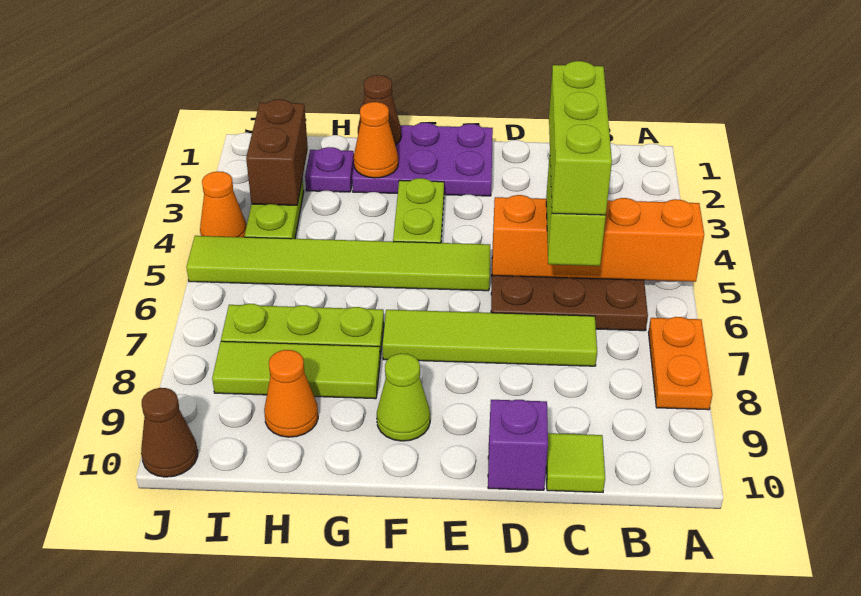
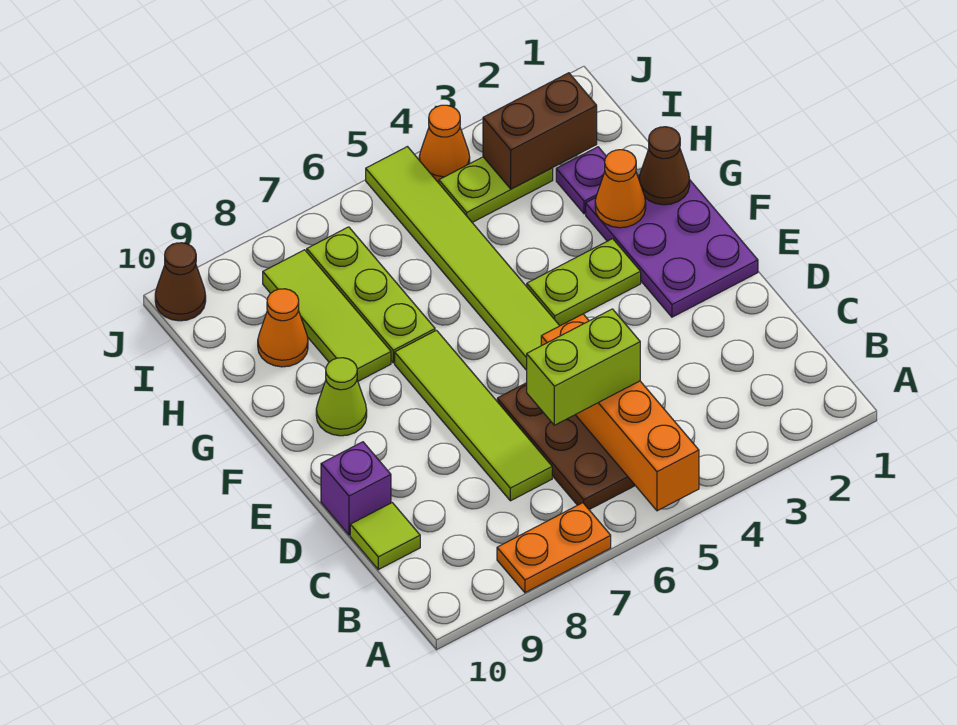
lime brick C4:C6 level 4 -> none

